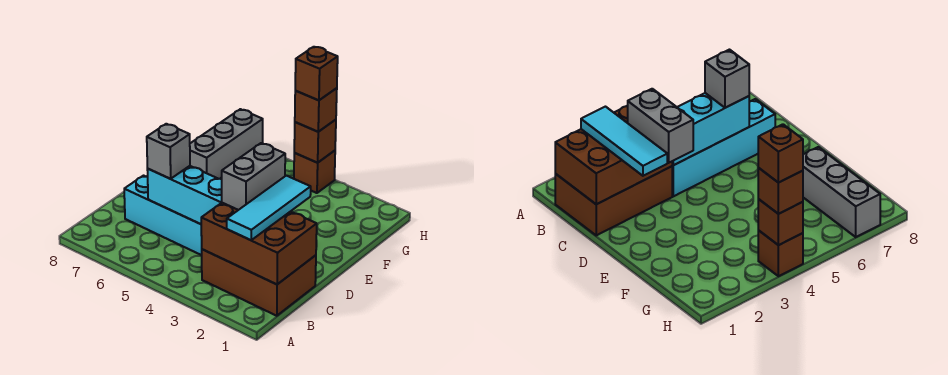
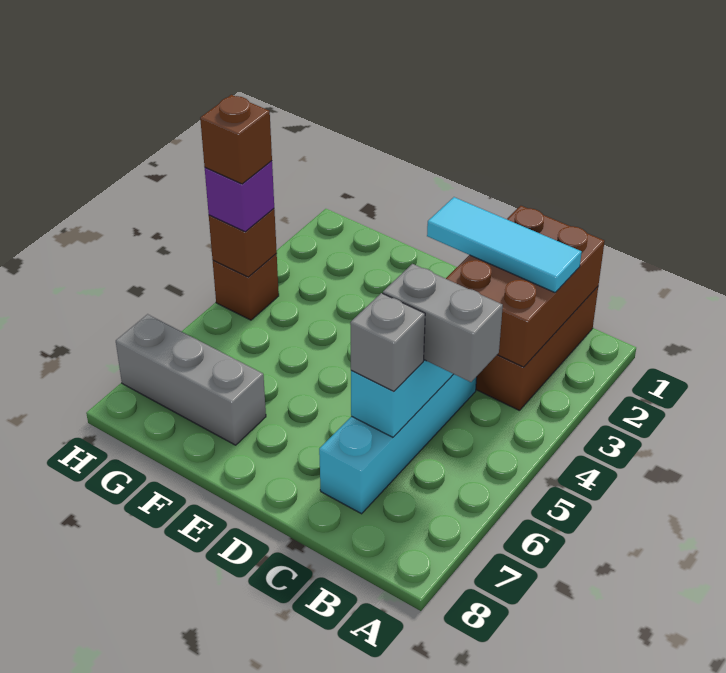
grey brick C3:D3 level 3 -> grey brick B5:C5 level 3
brown brick H4 level 3 -> purple brick H4 level 3

